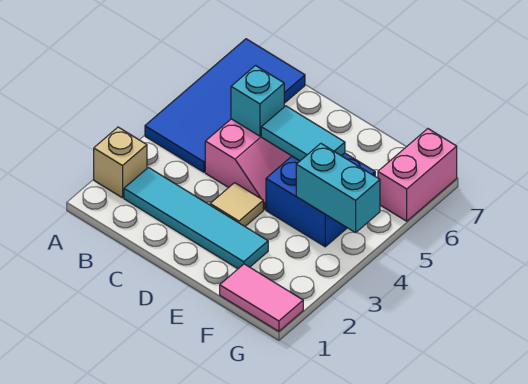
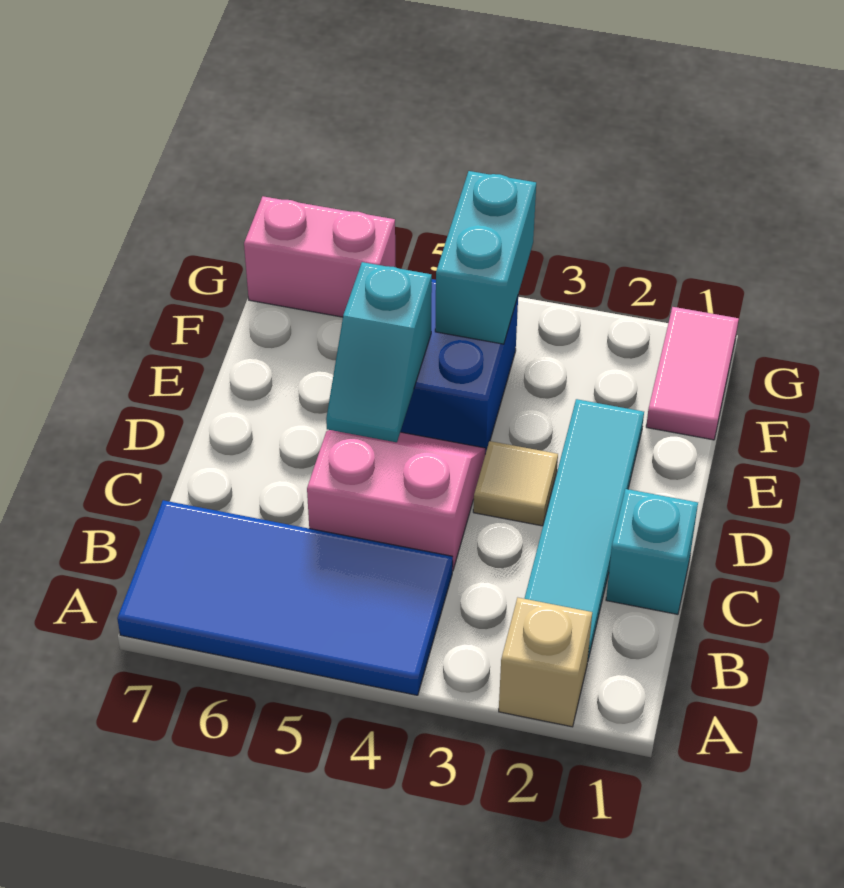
cyan brick C5 level 2 -> cyan brick C1 level 1
cyan tile D5:E5 level 2 -> cyan slope D5:E5 level 2 top E

